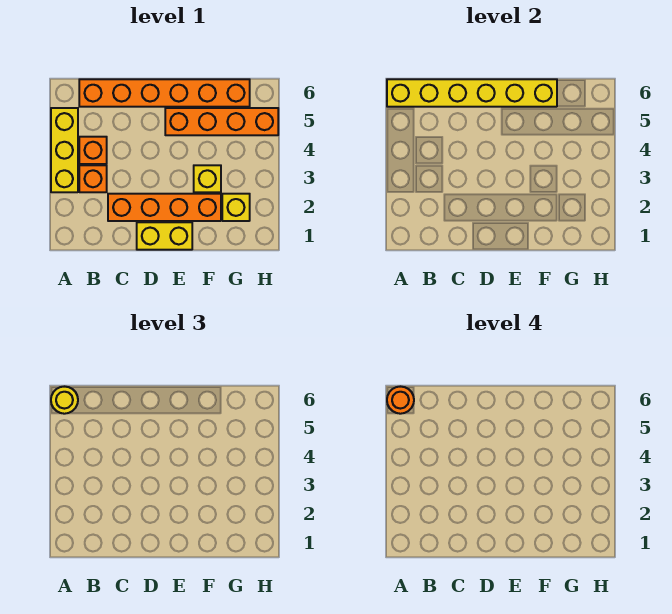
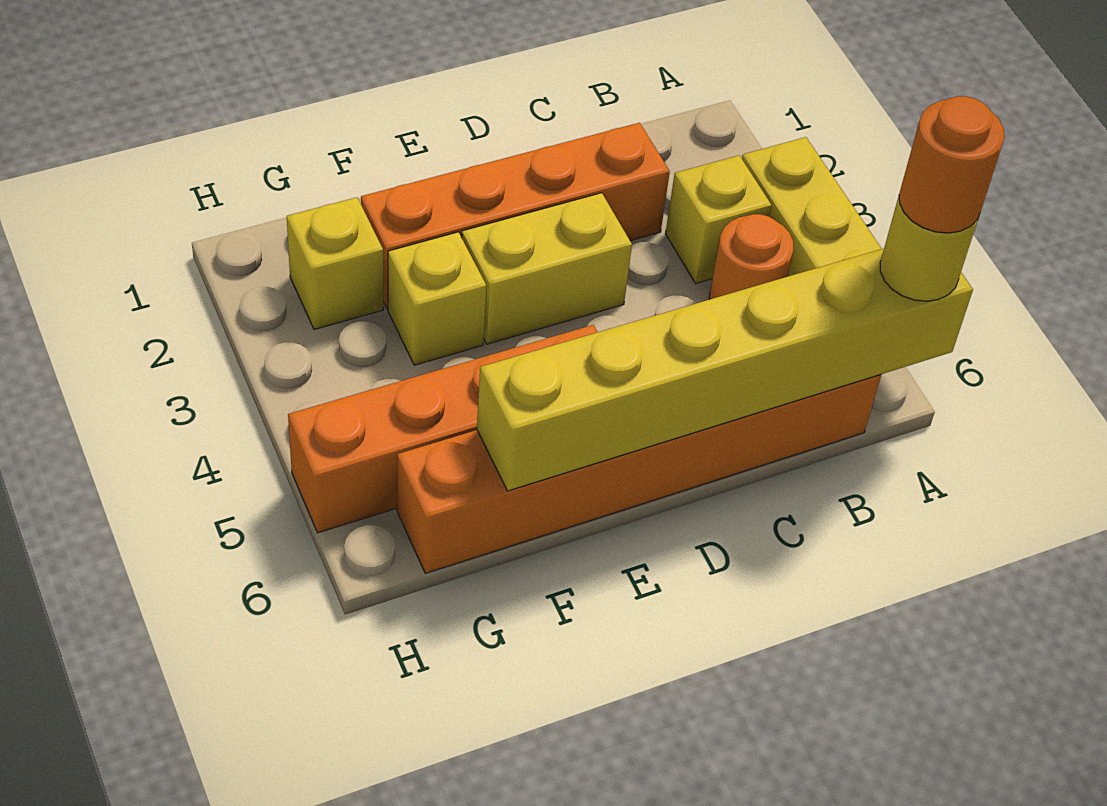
orange brick B3 level 1 -> yellow brick B3 level 1
orange brick B4 level 1 -> orange round brick B4 level 1
yellow brick D1:E1 level 1 -> yellow brick D3:E3 level 1

